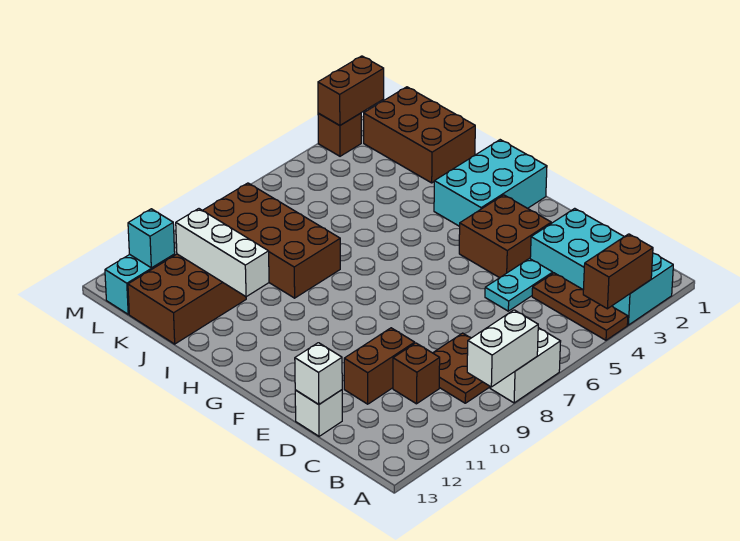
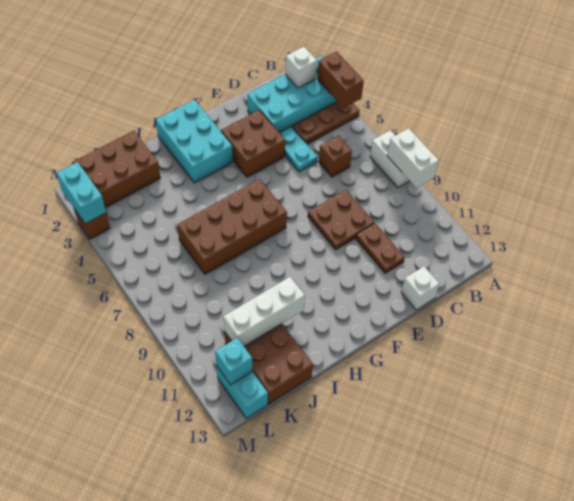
brown plate B8:C9 level 1 -> brown plate D8:E9 level 1
brown brick C10 level 1 -> brown brick C6 level 1
brown brick D10:D11 level 1 -> brown plate D10:D11 level 1
white brick D13 level 2 -> white brick B2 level 2
brown brick I8:L9 level 1 -> brown brick G6:J7 level 1
brown brick M2:M3 level 2 -> cyan brick M2:M3 level 2

